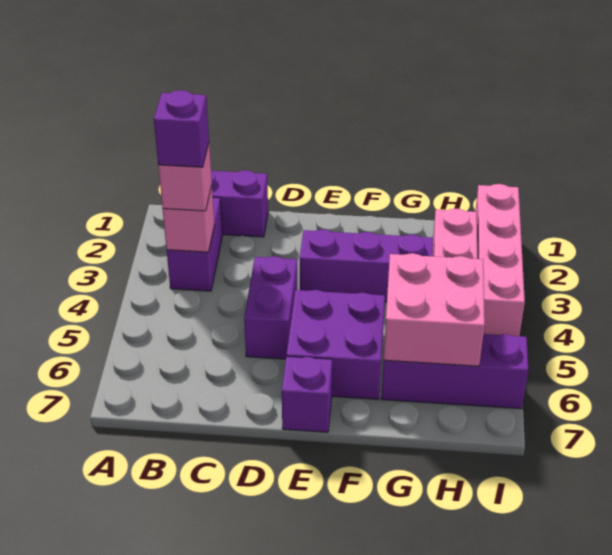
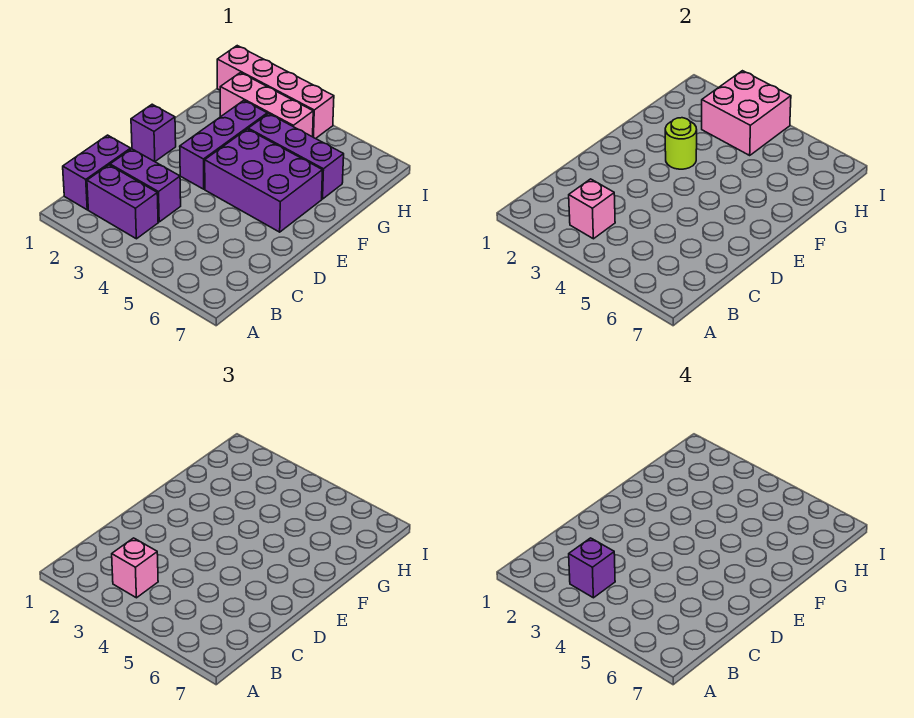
purple brick D4:D5 level 1 -> purple brick C2:C3 level 1
purple brick E5:F6 level 1 -> purple brick E4:F6 level 1
purple brick E7 level 1 -> purple brick E1 level 1
none -> lime round brick F3 level 2
pink brick G5:H6 level 2 -> pink brick H3:I4 level 2
purple brick G6:I6 level 1 -> purple brick G4:G6 level 1

